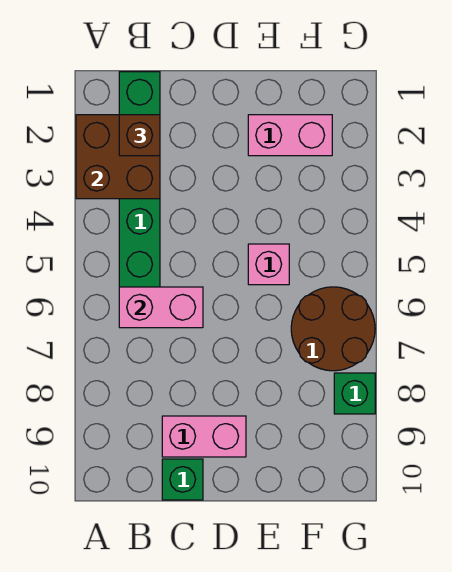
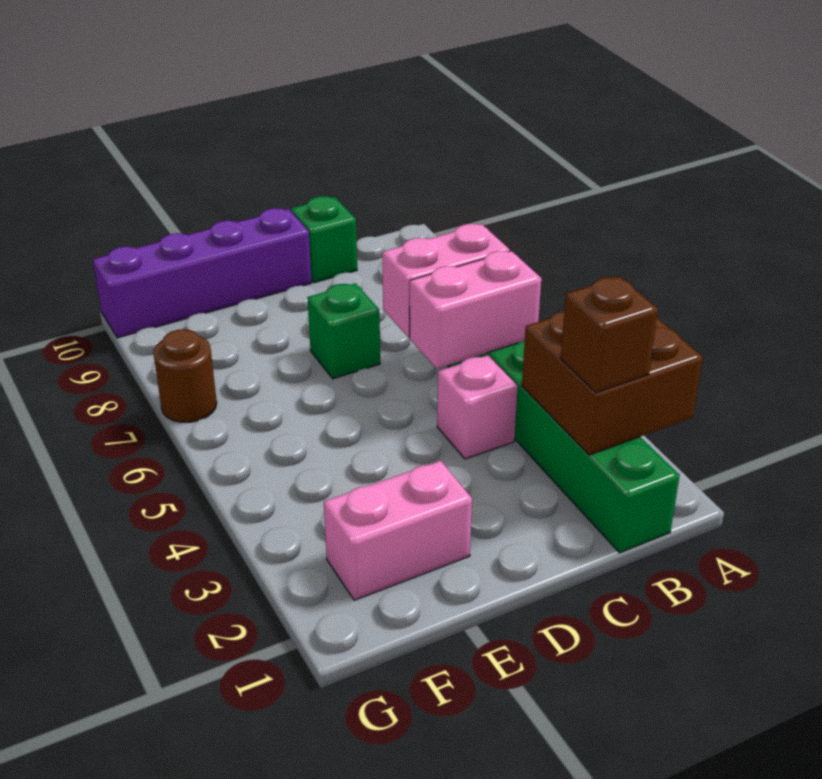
pink brick C9:D9 level 1 -> pink brick B5:C5 level 2
none -> purple brick D10:G10 level 1
pink brick E5 level 1 -> pink brick C4 level 1
brown round brick F6:G7 level 1 -> brown round brick G7 level 1
green brick G8 level 1 -> green brick D7 level 1

